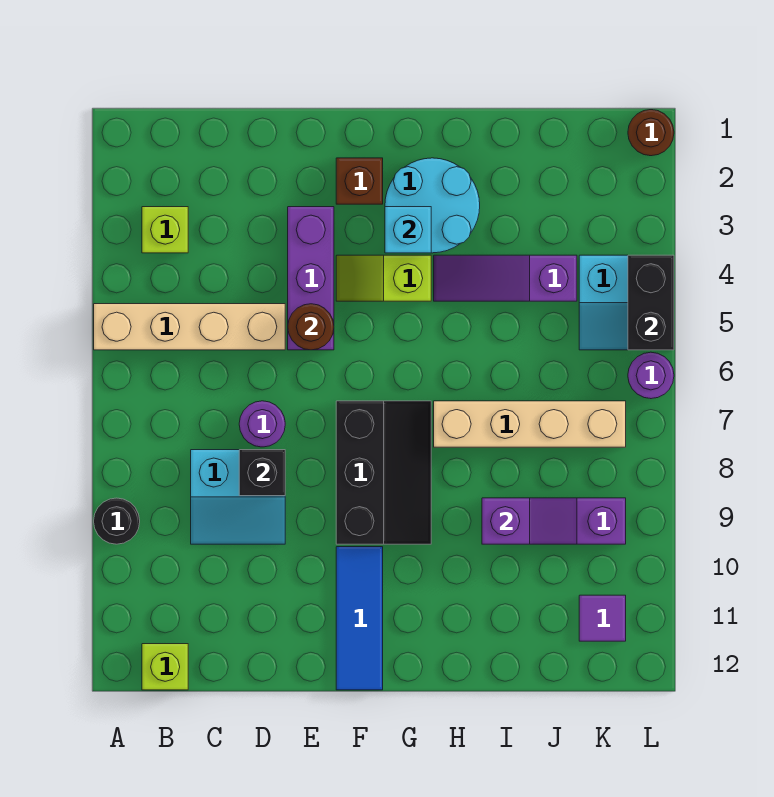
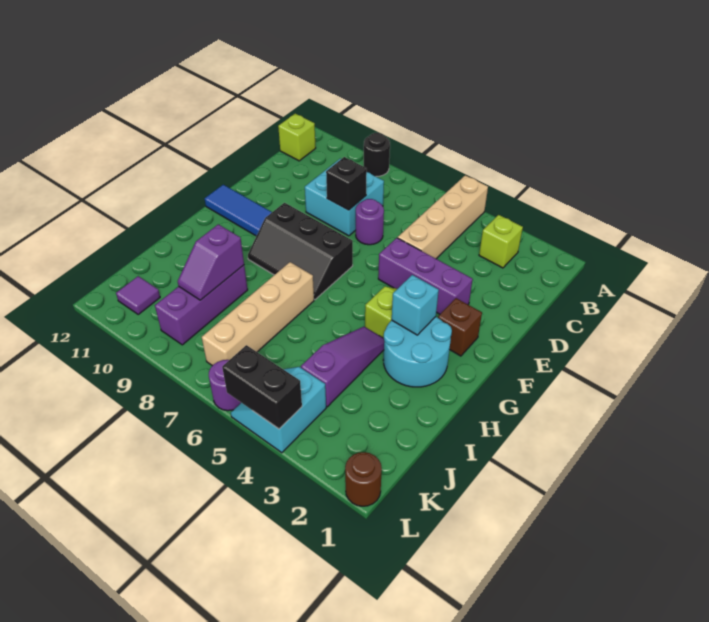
cyan slope C8:D9 level 1 top 8 -> cyan brick C8:D9 level 1
brown round brick E5 level 2 -> none

